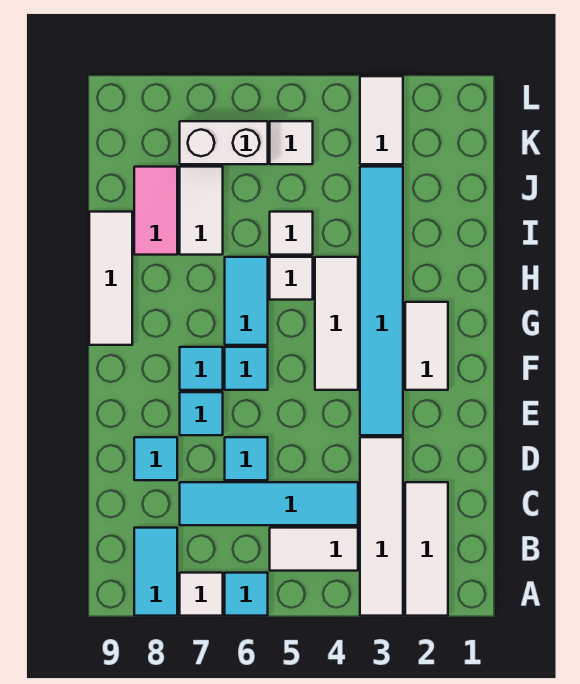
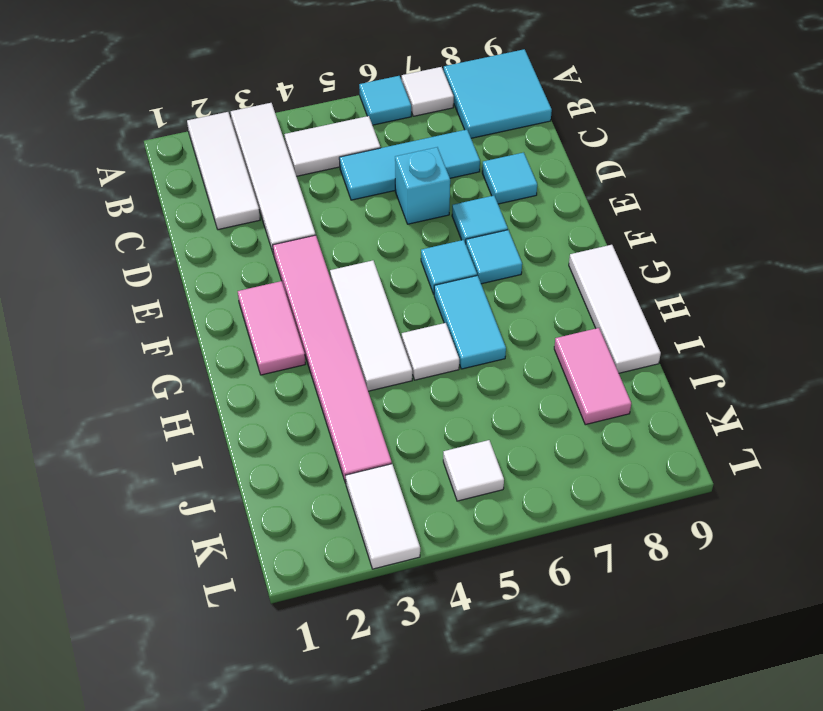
cyan tile A8:B8 level 1 -> cyan tile A8:B9 level 1
cyan tile C4:C7 level 1 -> cyan tile C5:C7 level 1
cyan tile D6 level 1 -> cyan brick D6 level 1
cyan tile E3:J3 level 1 -> pink tile E3:J3 level 1
white tile F2:G2 level 1 -> pink tile F2:G2 level 1
white tile I5 level 1 -> none
white tile I7:J7 level 1 -> none
white brick K6:K7 level 1 -> none

